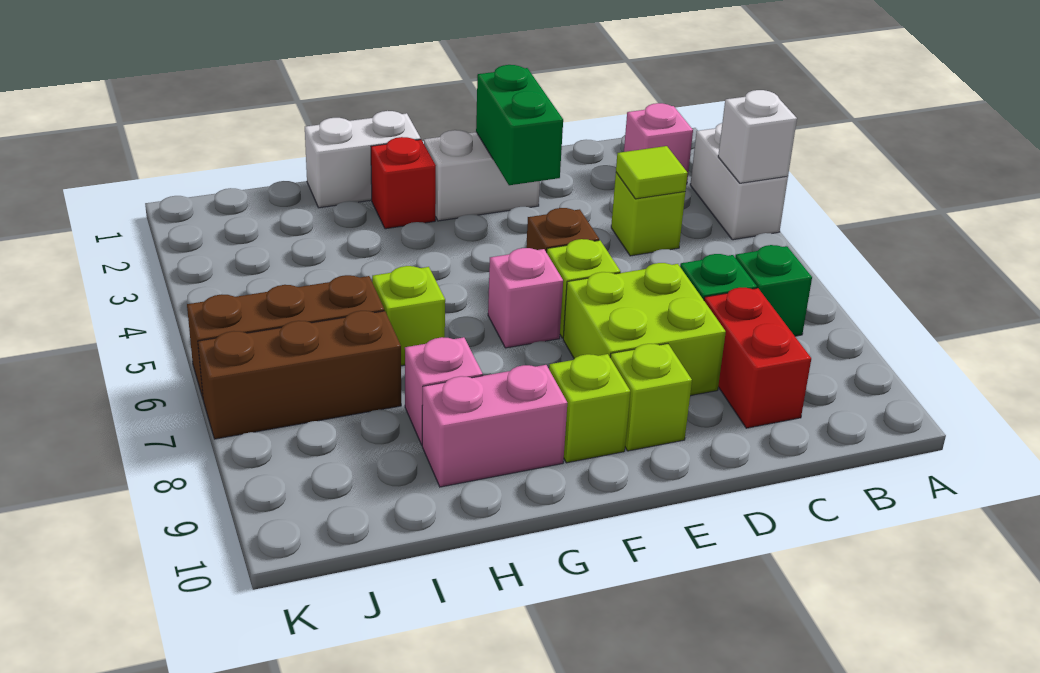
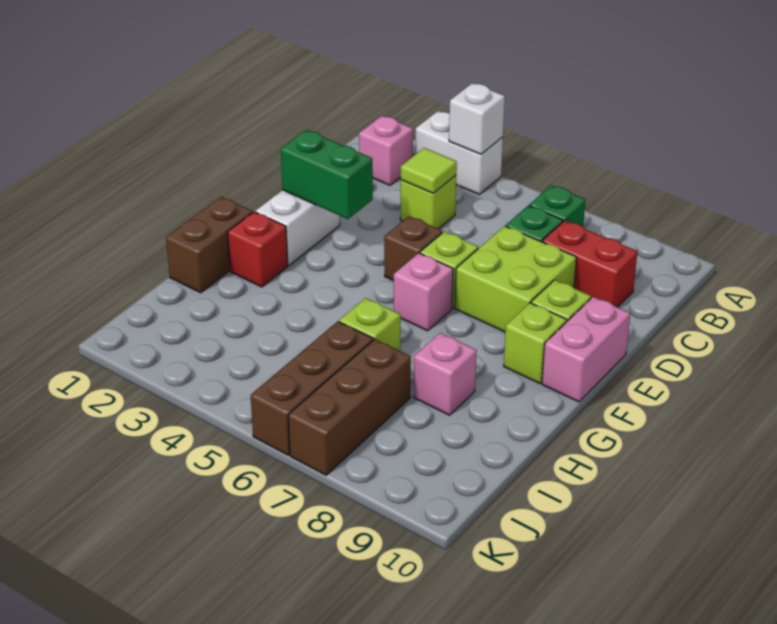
white brick G1:H1 level 1 -> brown brick G1:H1 level 1
pink brick G9:H9 level 1 -> pink brick E10:F10 level 1

